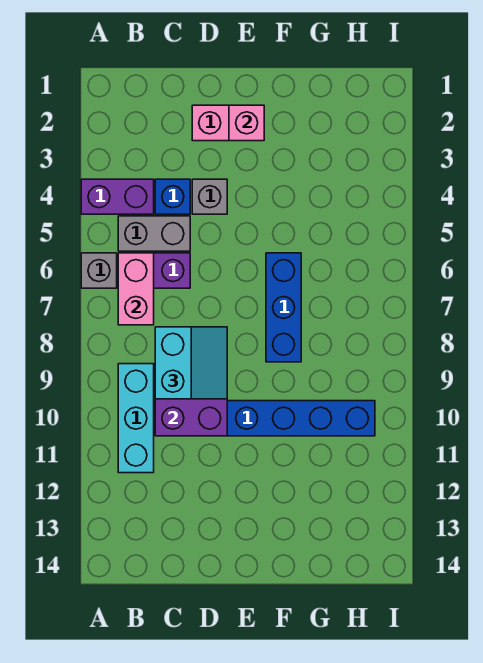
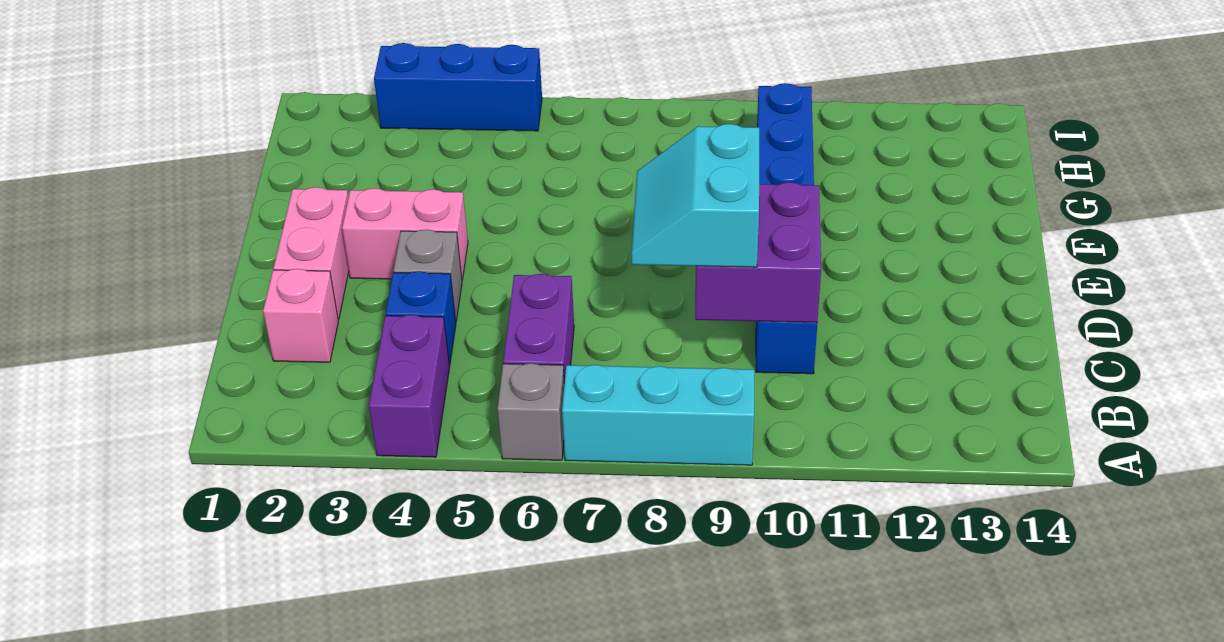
grey brick B5:C5 level 1 -> none
pink brick B6:B7 level 2 -> pink brick E3:E4 level 1
cyan brick B9:B11 level 1 -> cyan brick A7:A9 level 1
cyan slope C8:D9 level 3 top C -> cyan slope C8:D9 level 3 top 9
pink brick E2 level 2 -> pink brick C2 level 1
blue brick F6:F8 level 1 -> blue brick I3:I5 level 1

